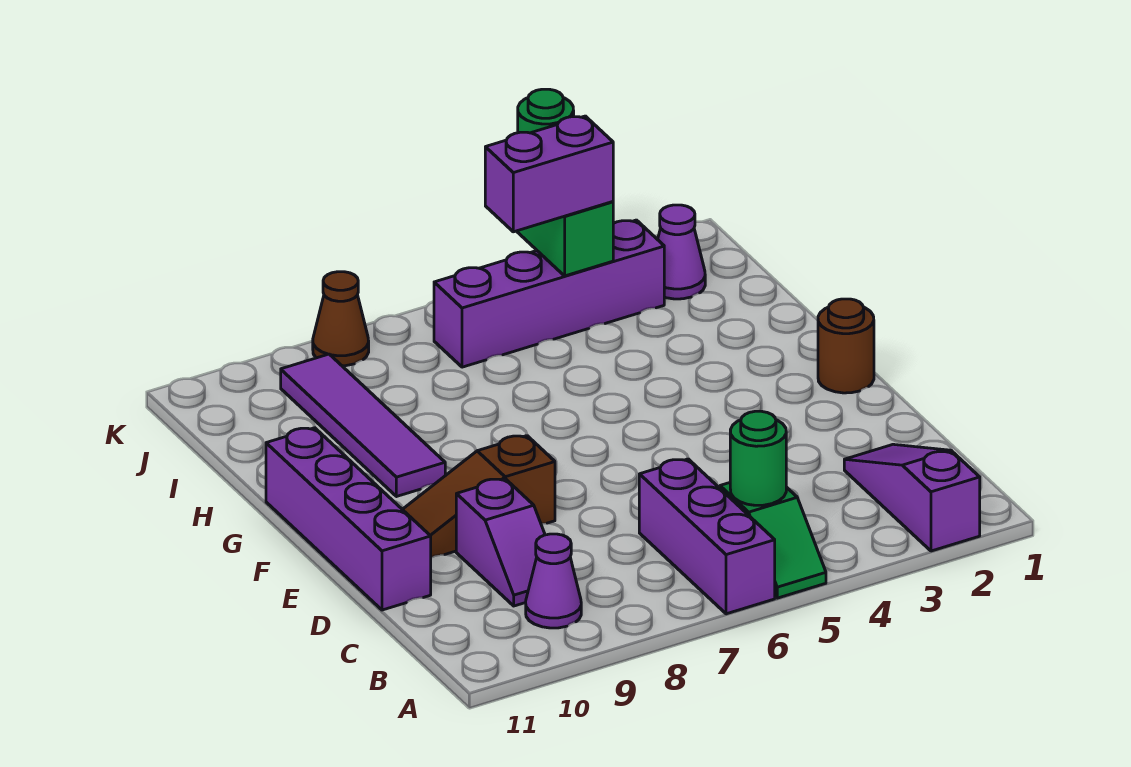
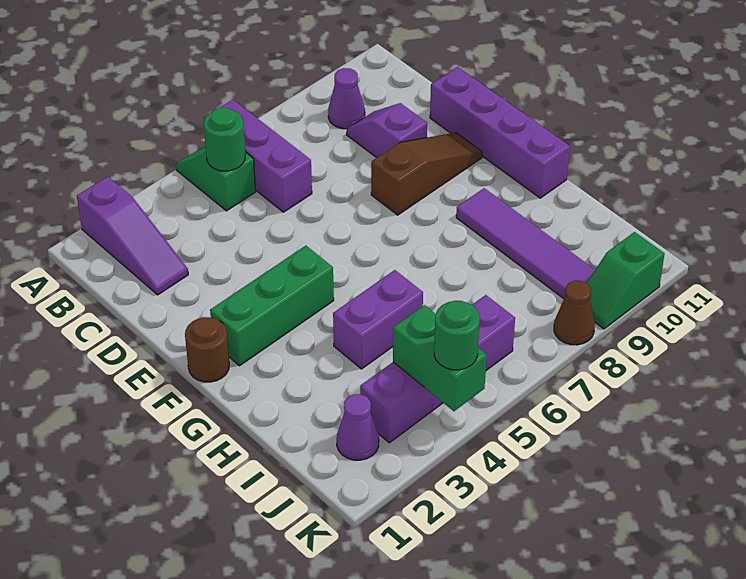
none -> green brick F2:F4 level 1
purple brick J4:J5 level 3 -> purple brick H4:H5 level 1
none -> green slope K9:K10 level 1 top 10

